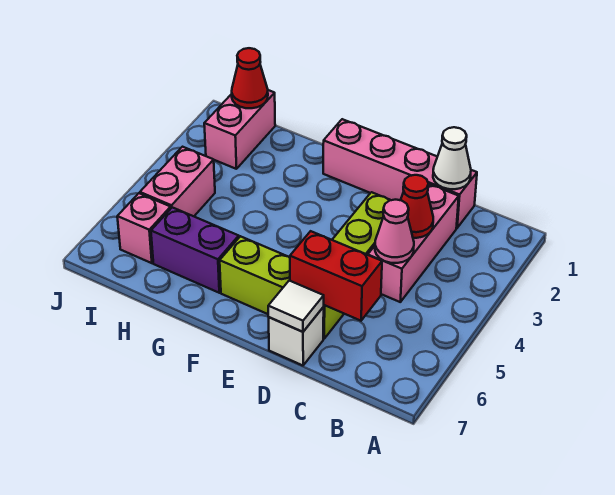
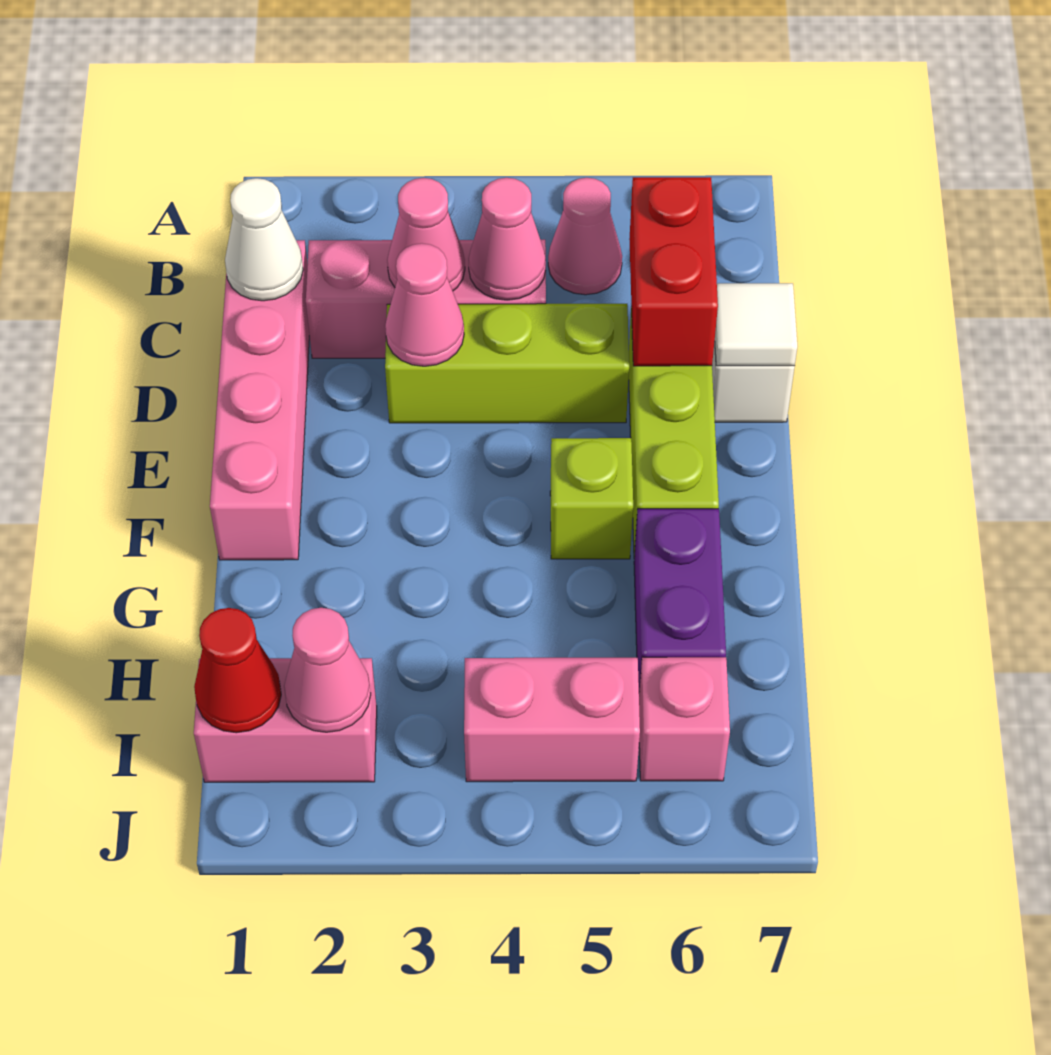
none -> pink cone B5 level 1
red cone C3 level 2 -> pink cone C3 level 2
none -> pink cone D3 level 2
none -> lime brick F5 level 1
none -> pink cone I2 level 2

